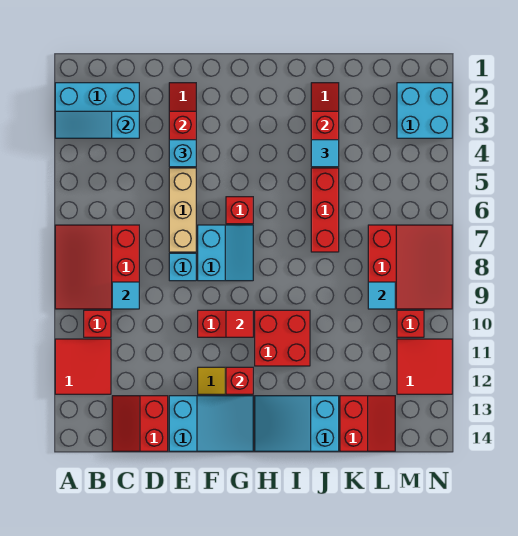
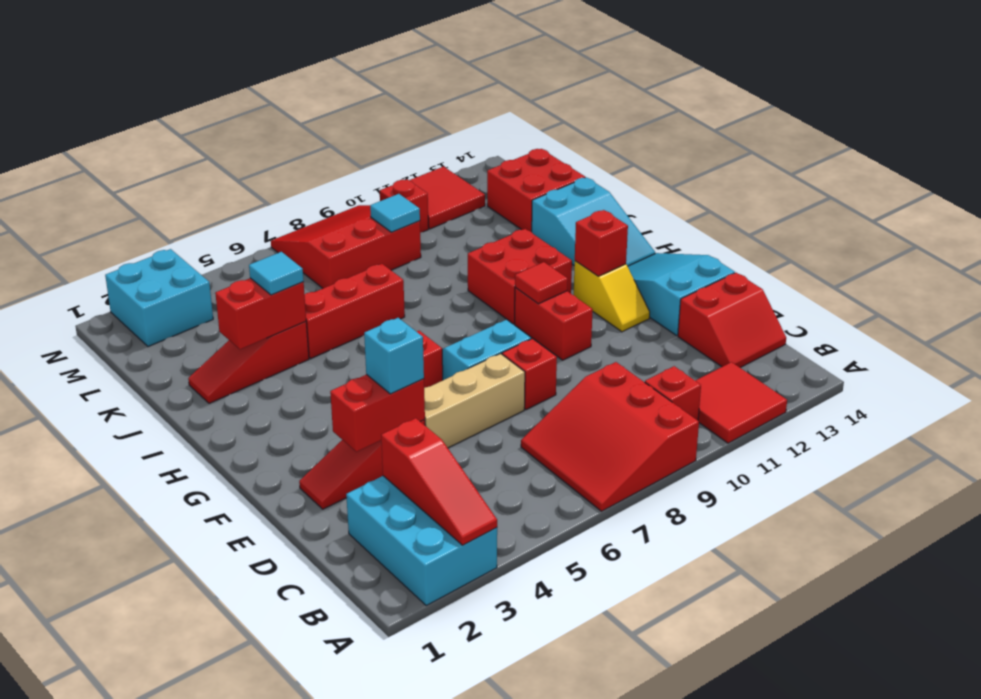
cyan slope A3:C3 level 2 top C -> red slope A3:C3 level 2 top C
red slope A7:C9 level 1 top C -> red slope A7:C9 level 1 top 9
cyan tile C9 level 2 -> none
cyan brick E8 level 1 -> red brick E8 level 1
red slope K13:L14 level 1 top K -> red brick K13:L14 level 1

